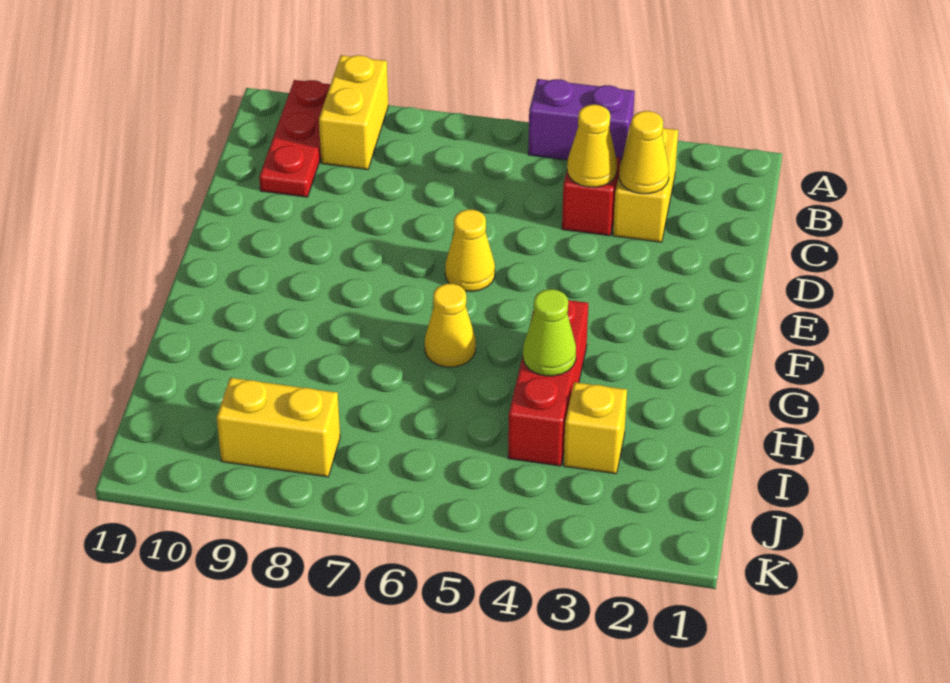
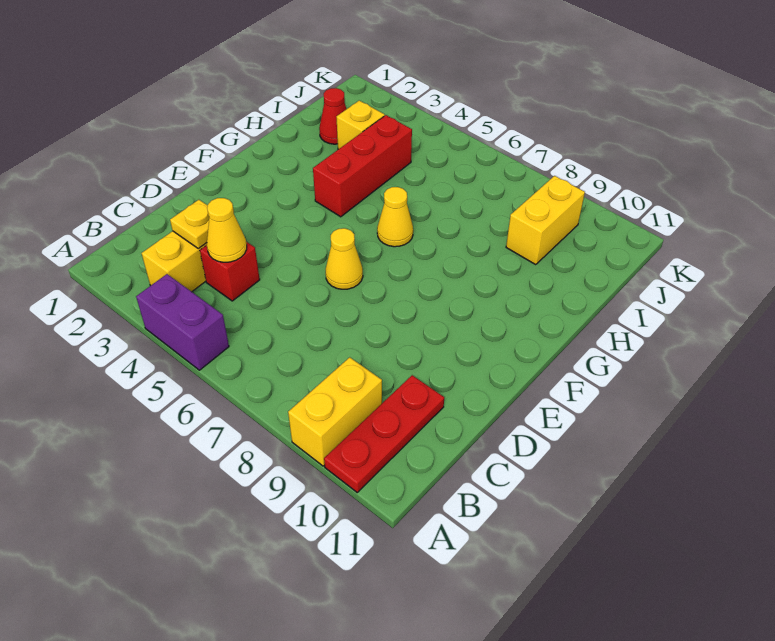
yellow cone C3 level 2 -> yellow plate C3 level 2
lime cone H4 level 2 -> none
none -> red cone I2 level 1
yellow brick J8:J9 level 1 -> yellow brick I9:J9 level 1

